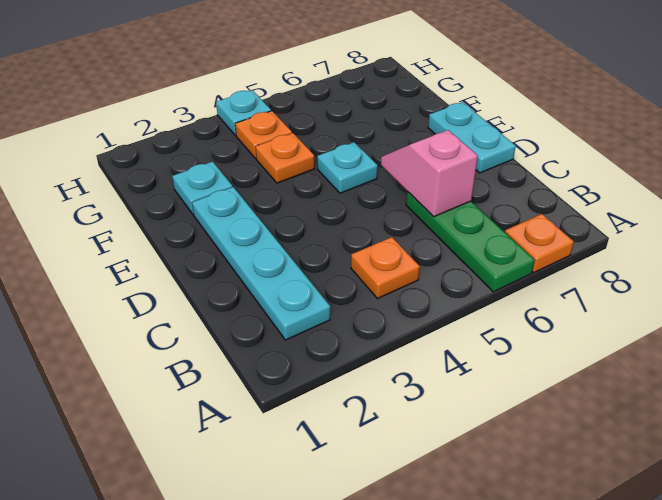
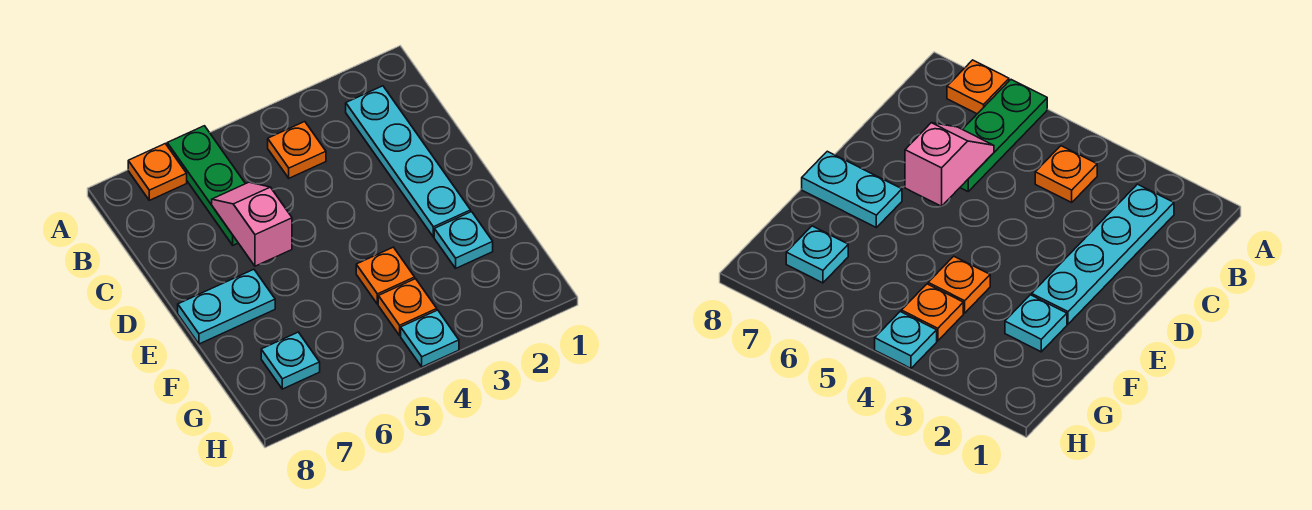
pink slope C6:D6 level 2 top C -> pink slope C6:D6 level 2 top D
cyan plate D8:E8 level 1 -> cyan plate E7:E8 level 1
cyan plate E5 level 1 -> cyan plate G7 level 1

